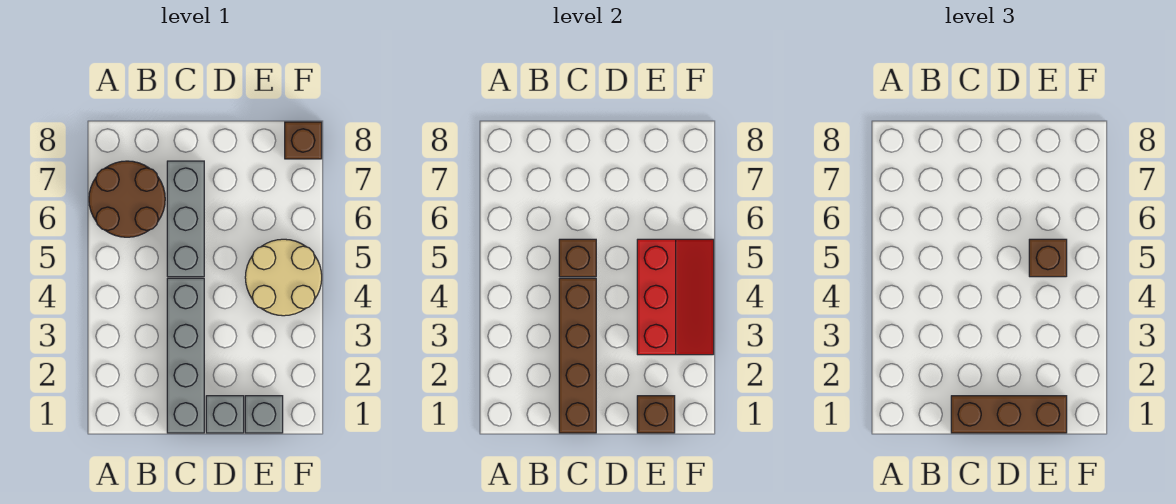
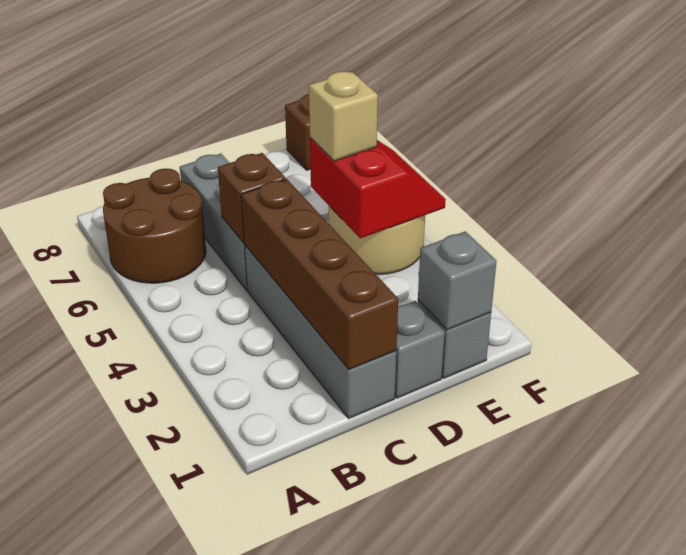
brown brick C1:E1 level 3 -> none
brown brick E1 level 2 -> grey brick E1 level 2
red slope E3:F5 level 2 top E -> red slope E4:F5 level 2 top E
brown brick E5 level 3 -> tan brick E5 level 3

